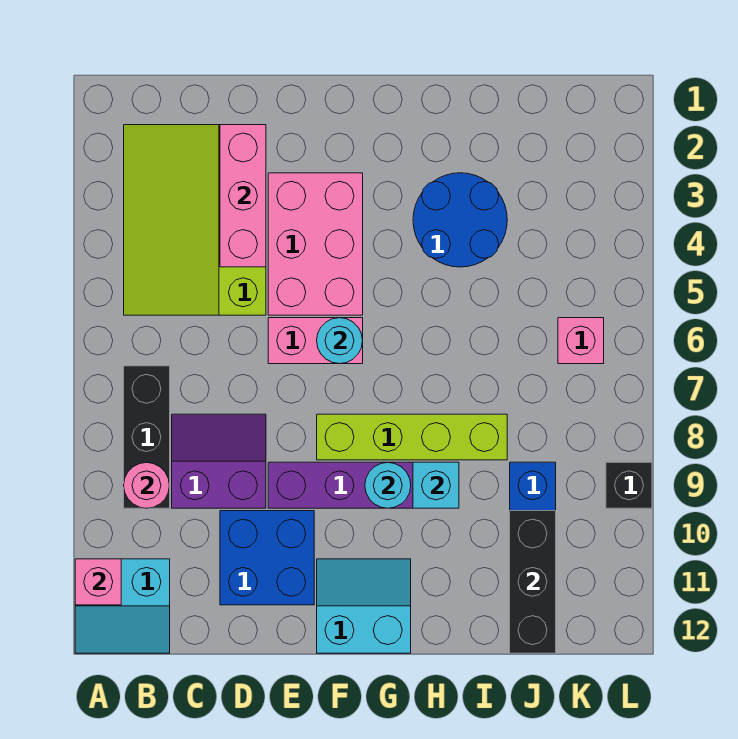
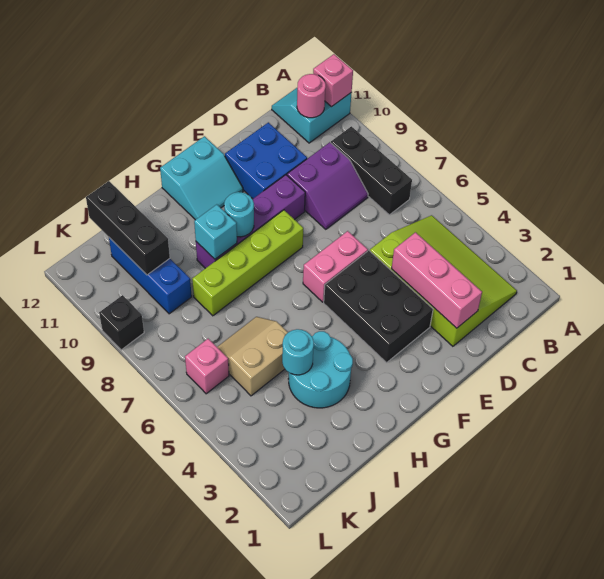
pink round brick B9 level 2 -> pink round brick B11 level 2
pink brick E3:F5 level 1 -> black brick E3:F5 level 1
cyan round brick F6 level 2 -> cyan round brick I4 level 2
blue round brick H3:I4 level 1 -> cyan round brick H3:I4 level 1
none -> tan slope I5:J6 level 1 top 5

